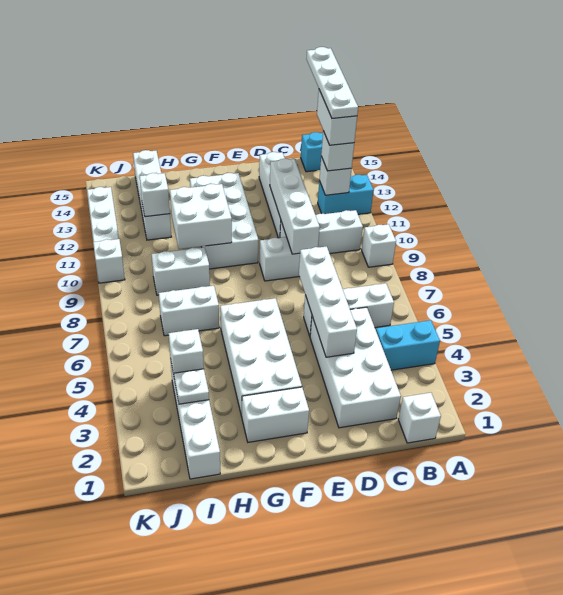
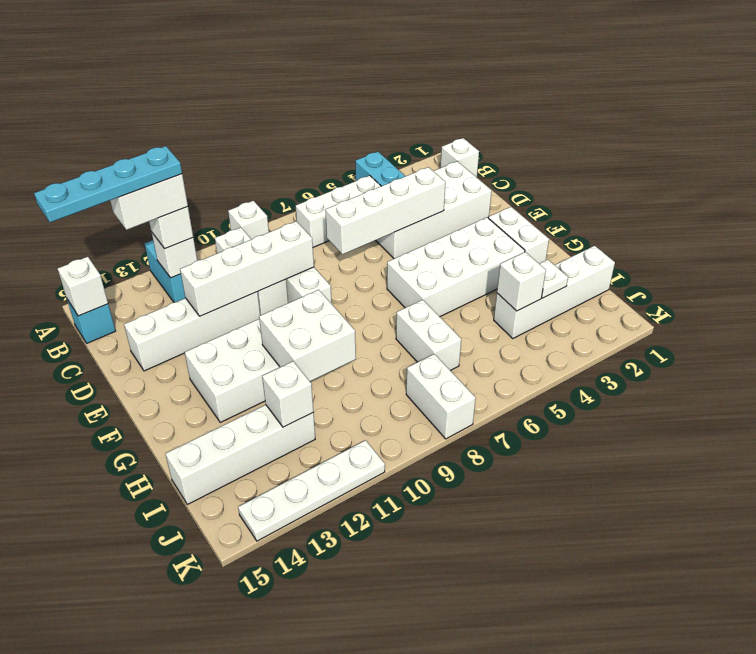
white brick B6:D6 level 1 -> white brick B5:B7 level 1
white plate B12:B15 level 5 -> cyan plate B12:B15 level 5
white brick H9:I9 level 1 -> white brick J8:K8 level 1
white brick K10 level 1 -> white brick B15 level 2

